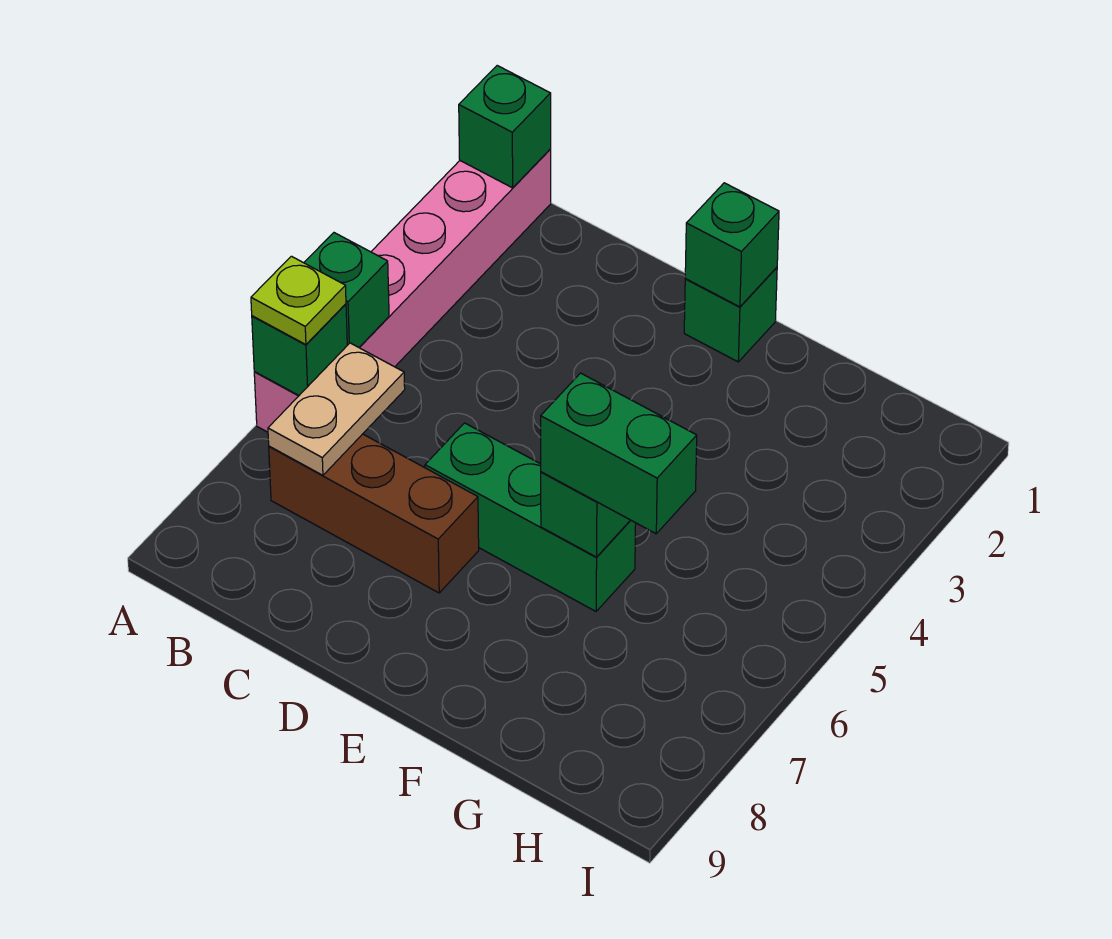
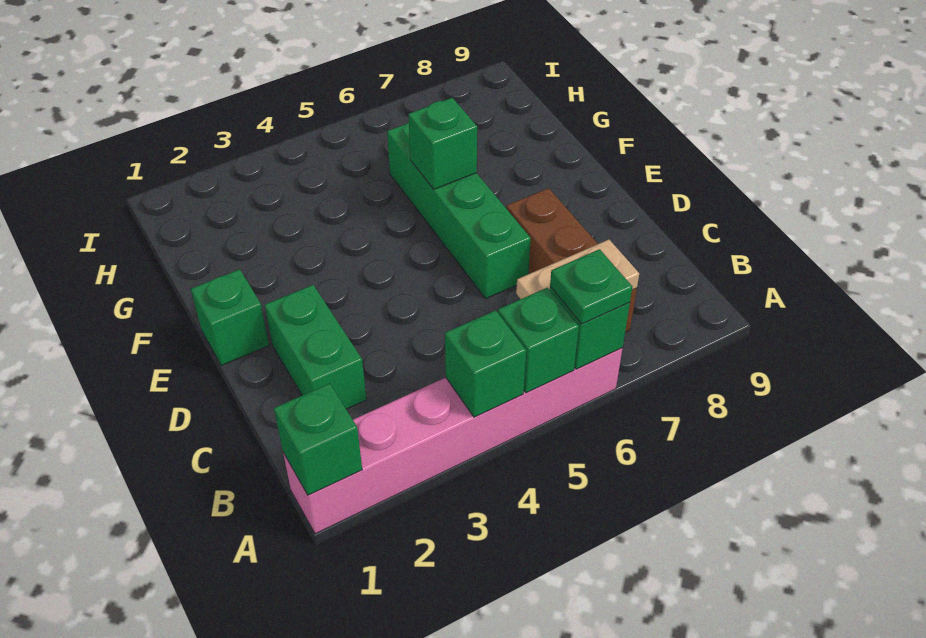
lime plate A6 level 3 -> green plate A6 level 3
green brick D6:F6 level 1 -> green brick D6:G6 level 1
green brick E1 level 2 -> green brick A4 level 2
green brick F6:G6 level 3 -> green brick C2:D2 level 1

